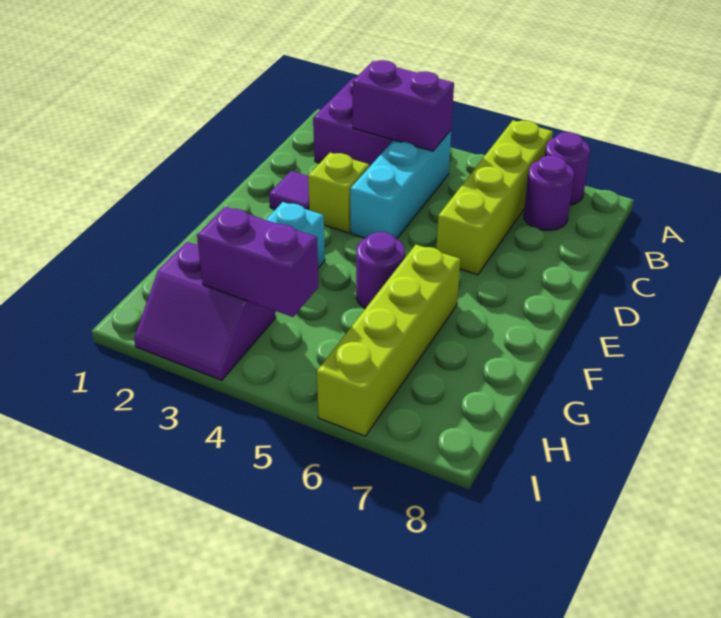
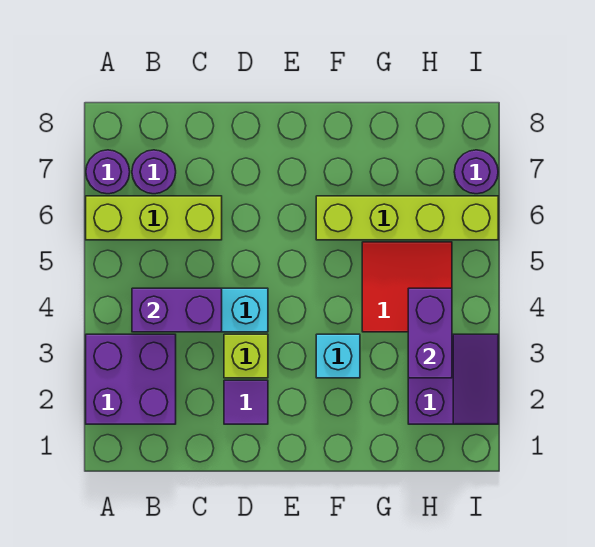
lime brick A6:D6 level 1 -> lime brick A6:C6 level 1
purple brick B3:B4 level 2 -> purple brick B4:C4 level 2
purple round brick F5 level 1 -> purple round brick I7 level 1
none -> red tile G4:H5 level 1

